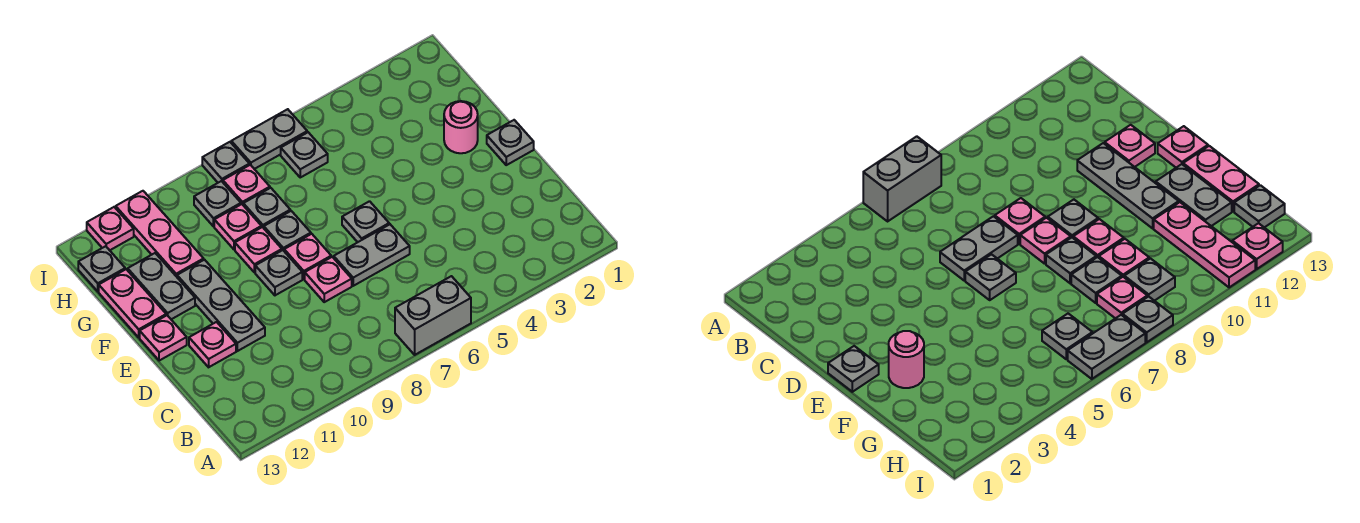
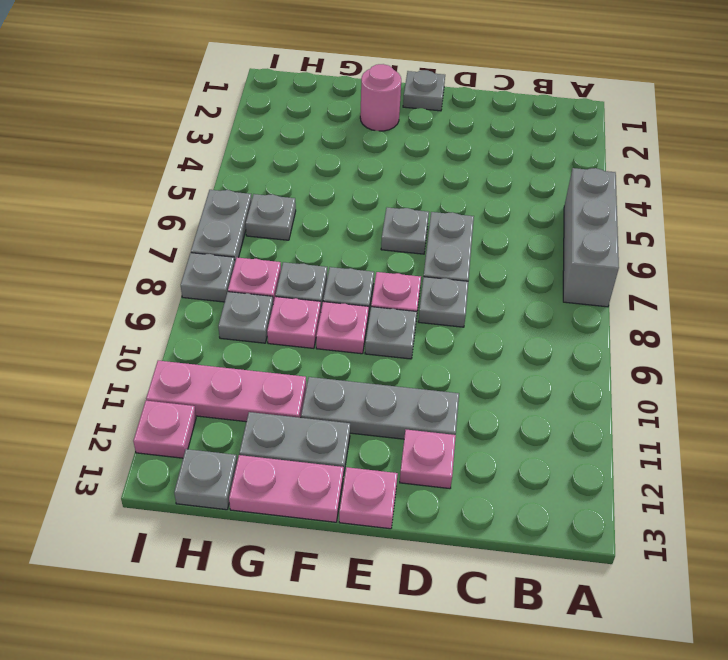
grey brick A6:A7 level 1 -> grey brick A5:A7 level 1
pink plate D8 level 1 -> grey plate D8 level 1

